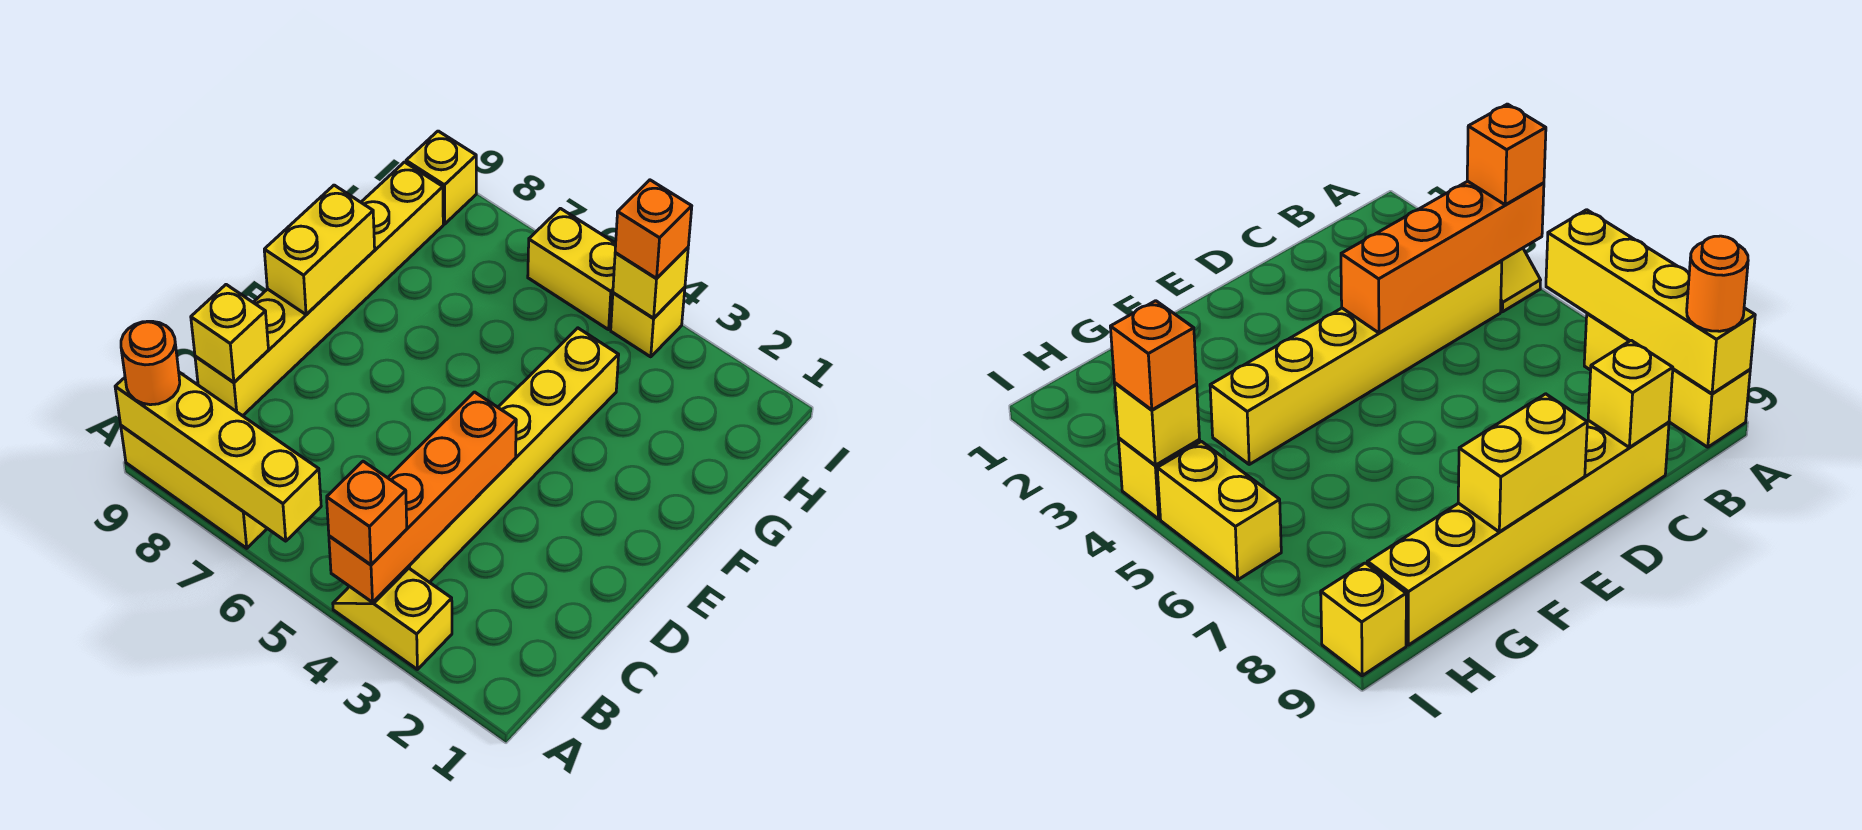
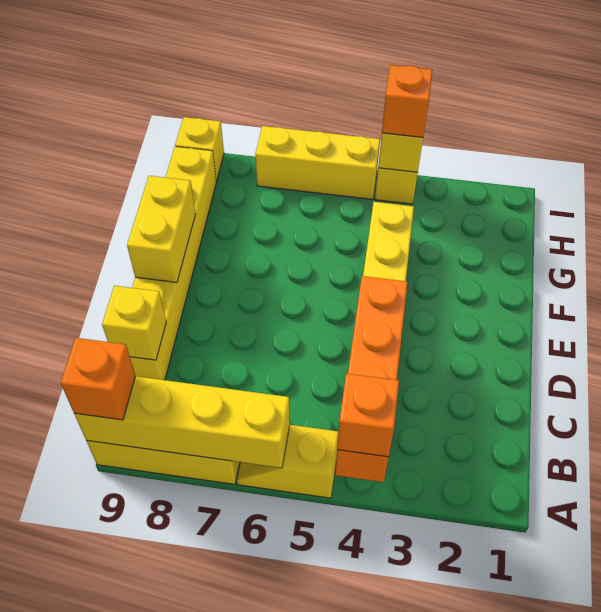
yellow slope A3:A4 level 1 top 3 -> yellow slope A5:A6 level 1 top 5
orange round brick A9 level 3 -> orange brick A9 level 3
yellow brick I5:I6 level 1 -> yellow brick I5:I7 level 1

